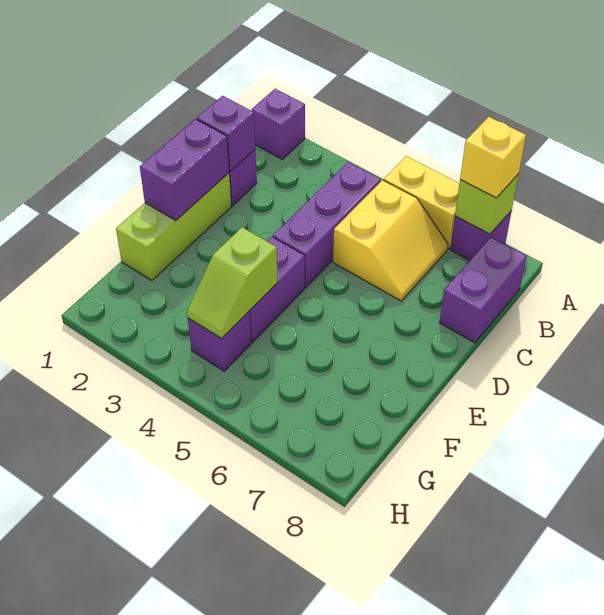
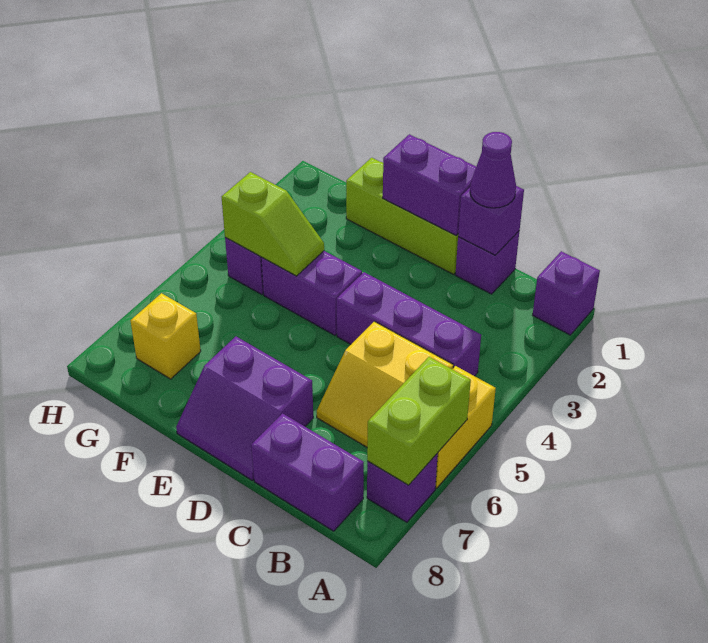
lime brick A7 level 2 -> lime brick A6:A7 level 2
yellow brick A7 level 3 -> yellow brick G7 level 1
none -> purple cone C1 level 3
none -> purple slope D7:E8 level 1 top 7
lime slope F4:G4 level 2 top F -> lime slope F4:G4 level 2 top G

